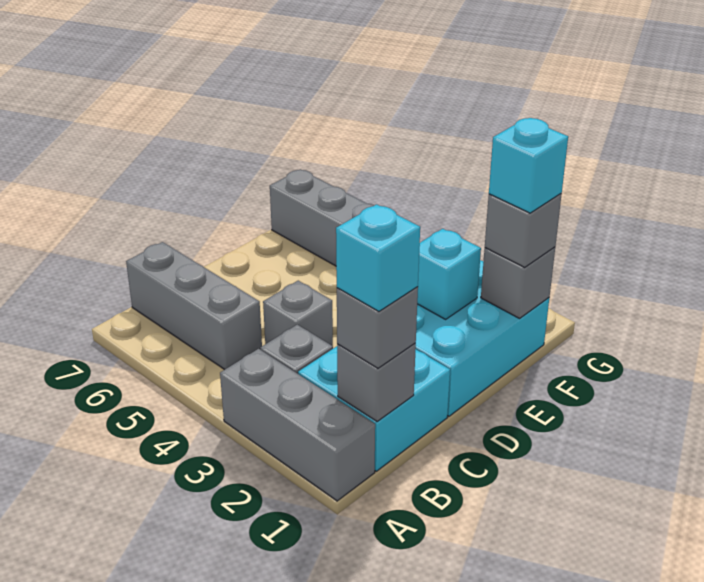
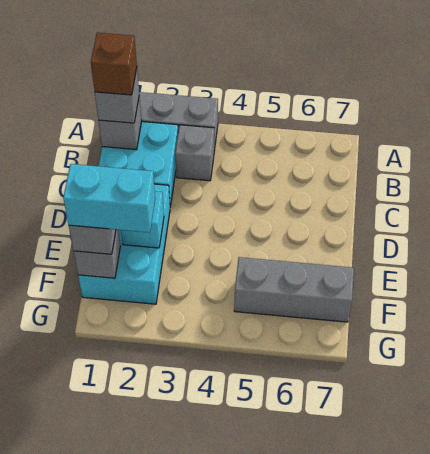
cyan brick B1 level 4 -> brown brick B1 level 4
grey brick B5:B7 level 1 -> none
grey brick C4 level 1 -> none
cyan brick F1 level 4 -> cyan brick F1:F2 level 4

